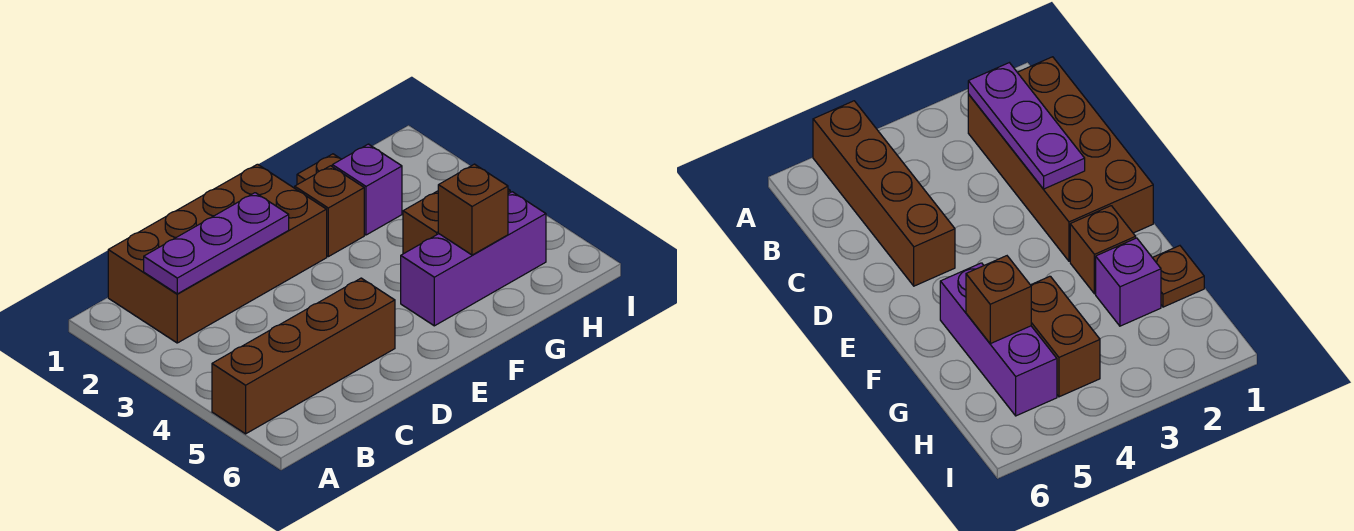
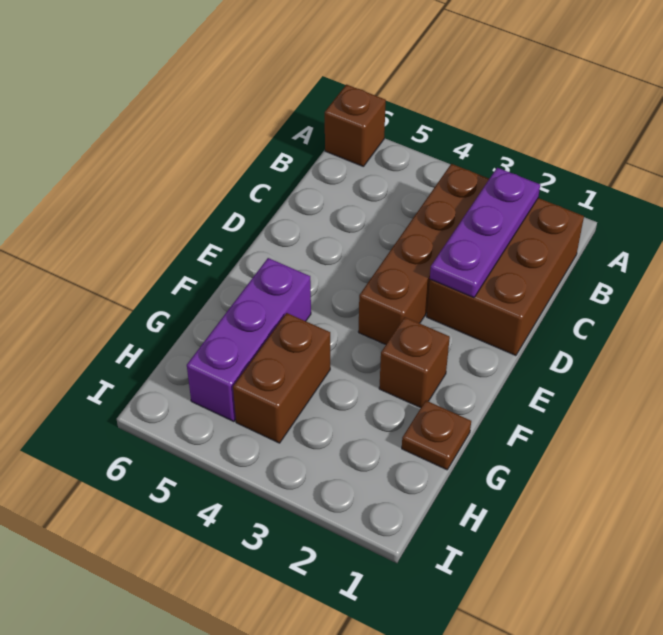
brown brick A5:D5 level 1 -> brown brick B3:E3 level 1
brown brick B1:E2 level 1 -> brown brick B1:D2 level 1
purple brick G2 level 1 -> none
brown brick G5 level 2 -> brown brick A6 level 1

